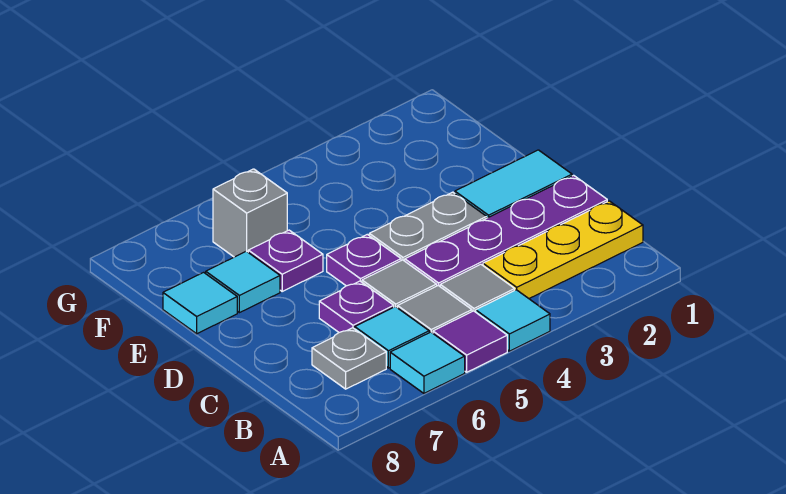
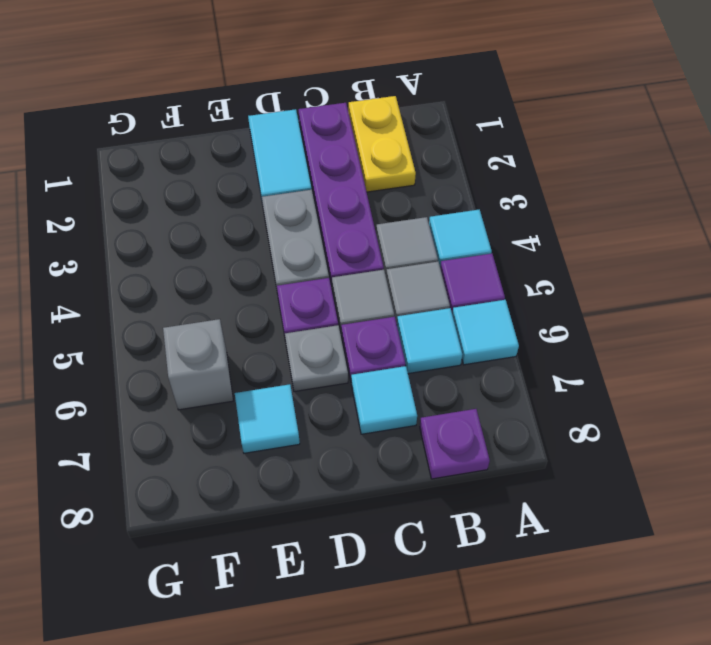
yellow plate B1:B3 level 1 -> yellow plate B1:B2 level 1
grey plate B7 level 1 -> grey plate D6 level 1
purple plate E6 level 1 -> purple plate B8 level 1
cyan tile E8 level 1 -> cyan tile C7 level 1

